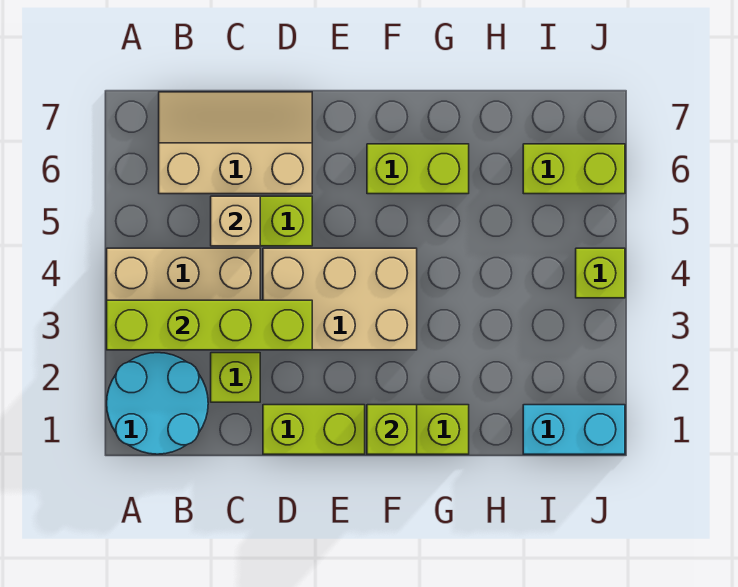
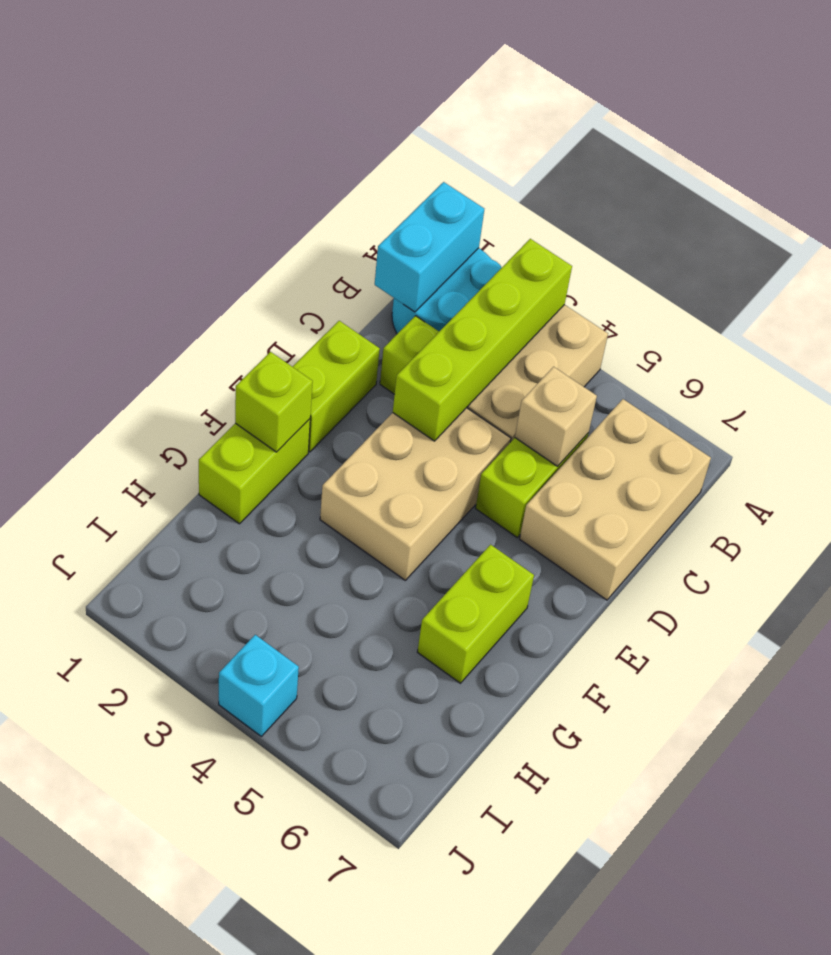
tan slope B6:D7 level 1 top 6 -> tan brick B6:D7 level 1
cyan brick I1:J1 level 1 -> cyan brick A1:B1 level 2
lime brick I6:J6 level 1 -> none
lime brick J4 level 1 -> cyan brick J4 level 1

